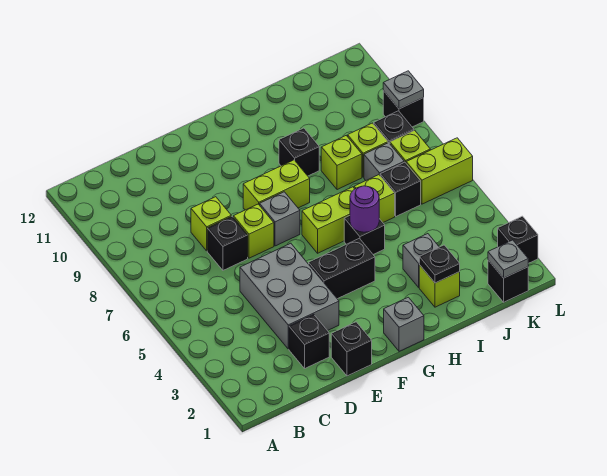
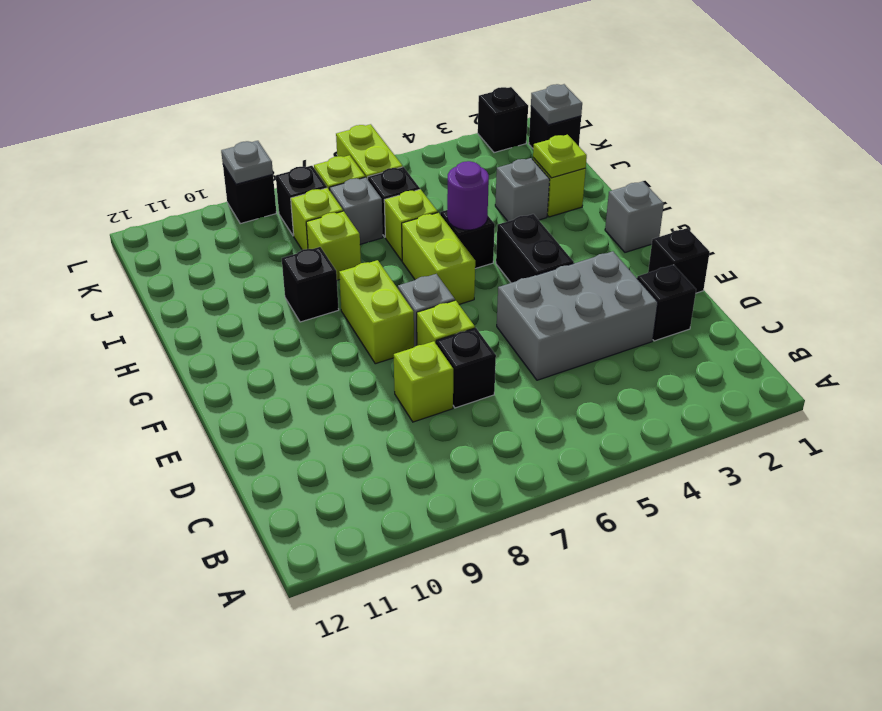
black plate I2 level 2 -> lime plate I2 level 2

